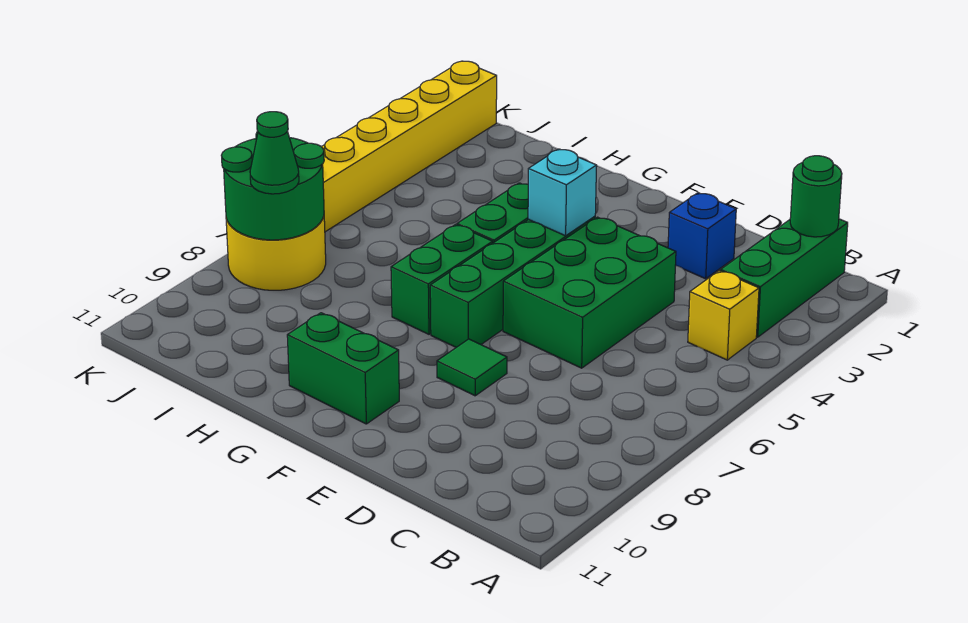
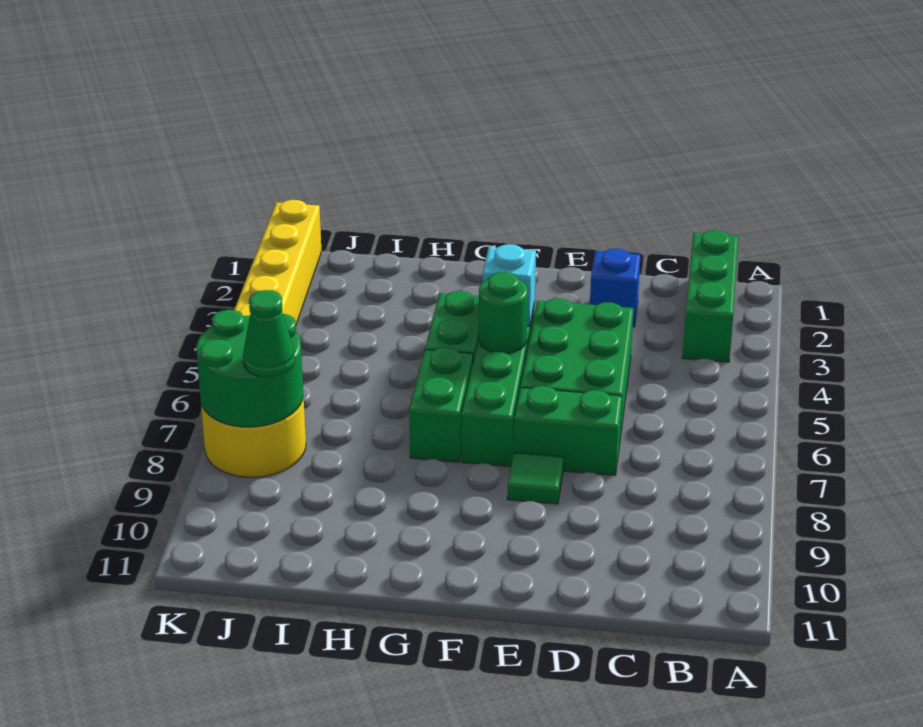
green round brick B1 level 2 -> green round brick F5 level 2
yellow brick B4 level 1 -> none
green brick F10:G10 level 1 -> green brick D7:E7 level 1

